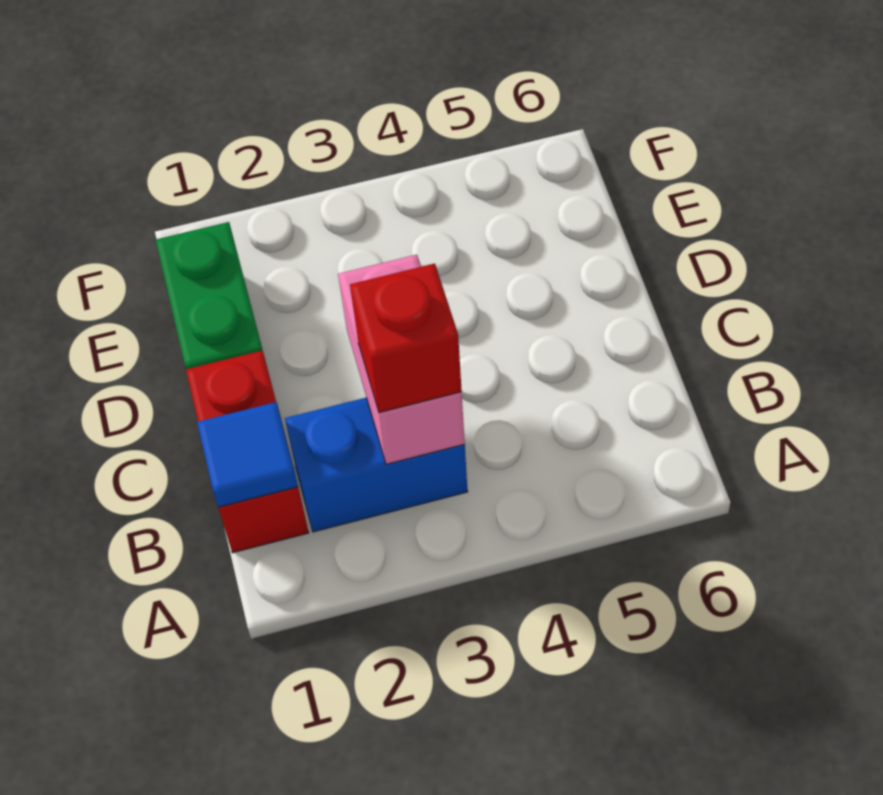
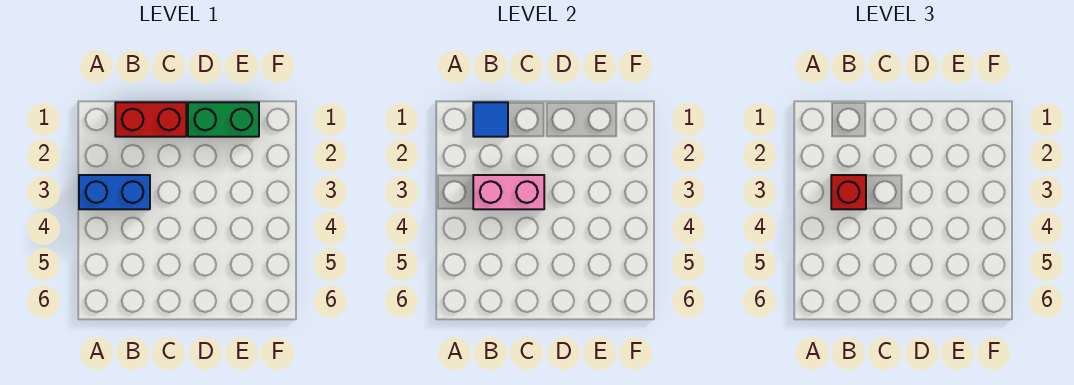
blue brick B2:B3 level 1 -> blue brick A3:B3 level 1

